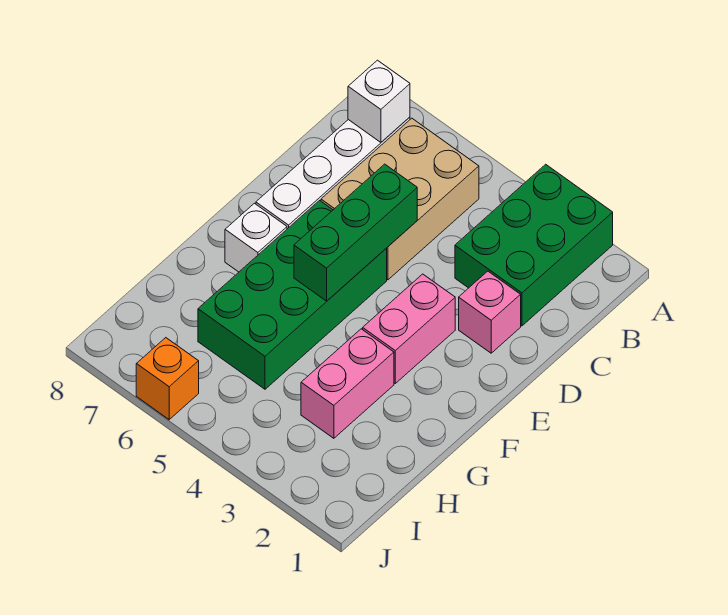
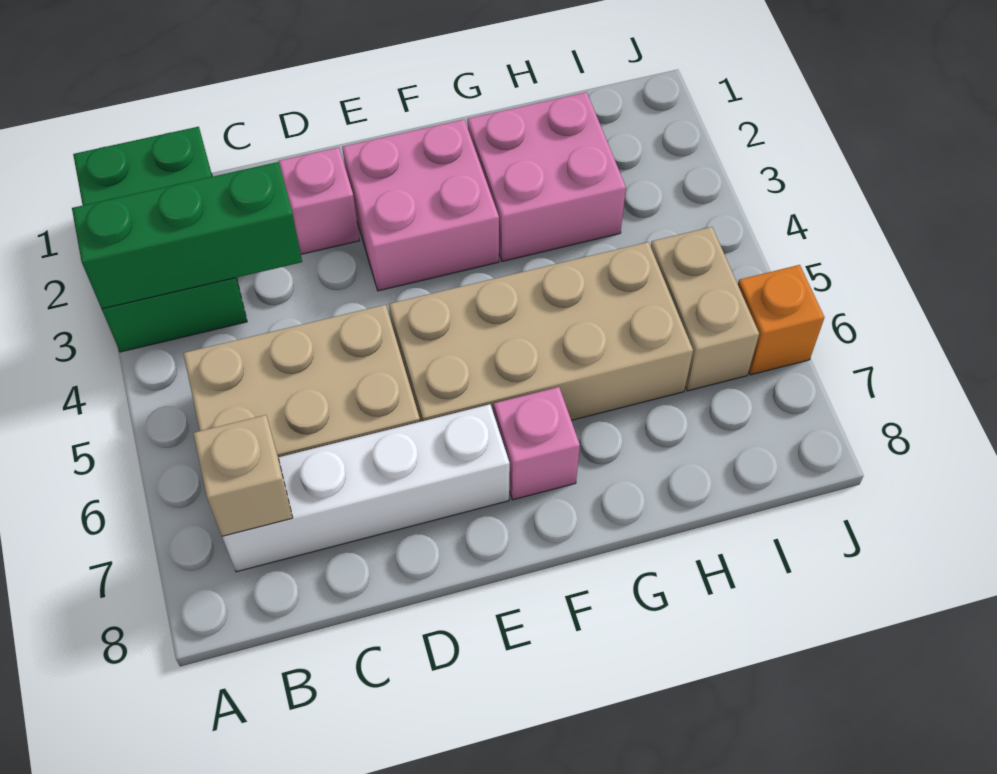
green brick A2:C3 level 1 -> green brick A1:B3 level 1
white brick B7 level 2 -> tan brick B7 level 2
green brick D5:F5 level 2 -> green brick A3:C3 level 2
pink brick E3:F3 level 1 -> pink brick E2:F3 level 1
green brick E5:H6 level 1 -> tan brick E5:H6 level 1
white brick F7 level 1 -> pink brick F7 level 1
pink brick G3:H3 level 1 -> pink brick G2:H3 level 1
none -> tan brick I5:I6 level 1

